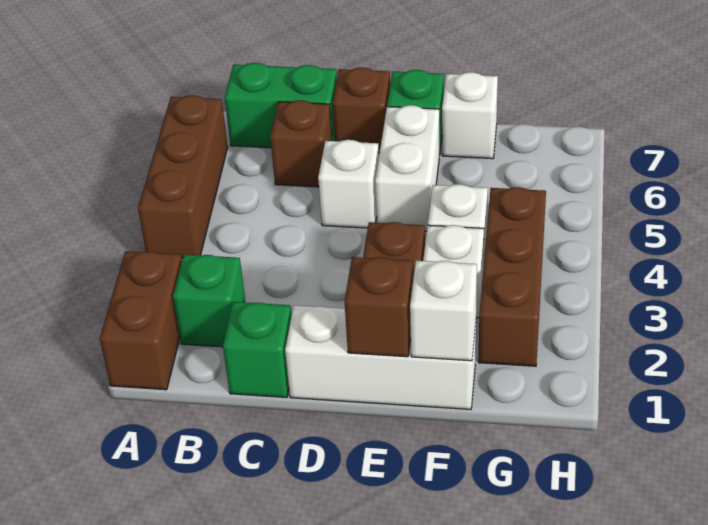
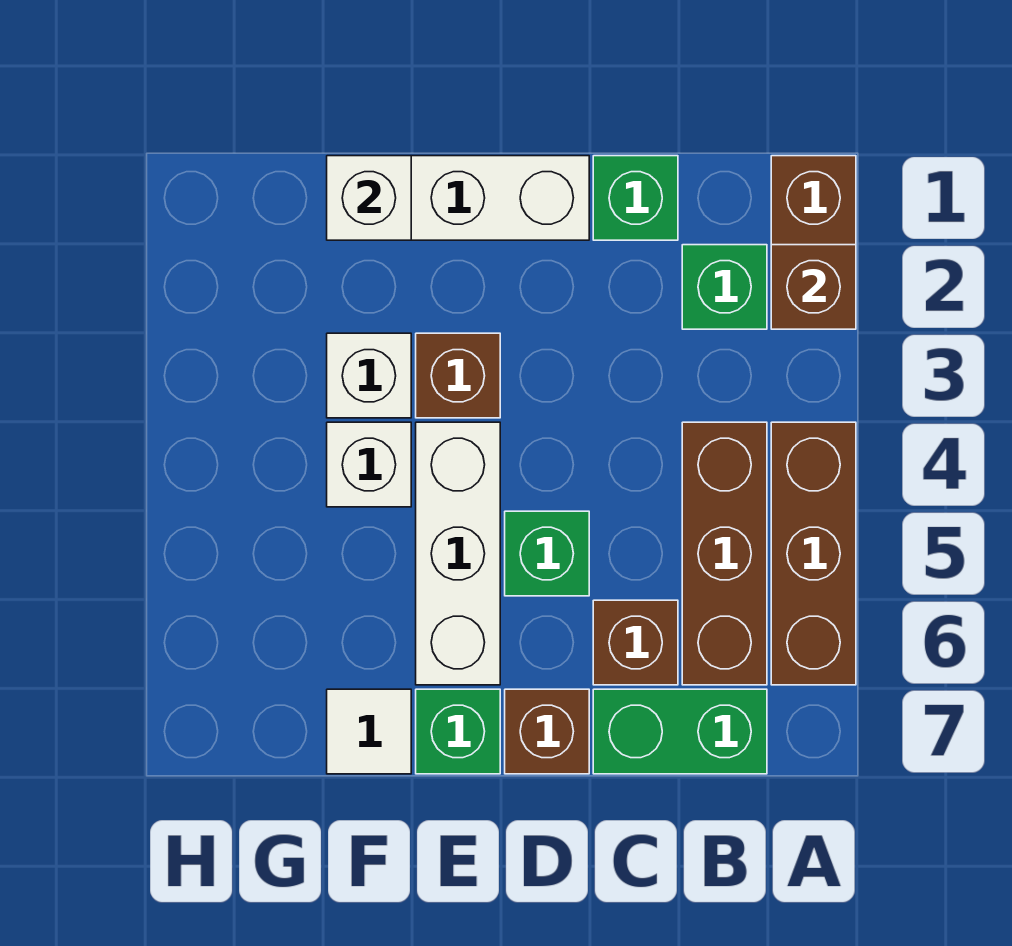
white brick D5 level 1 -> green brick D5 level 1
brown brick E1 level 2 -> brown brick A2 level 2
white brick E5:E6 level 1 -> white brick E4:E6 level 1
white brick F7 level 1 -> white tile F7 level 1
brown brick G2:G4 level 1 -> brown brick B4:B6 level 1

